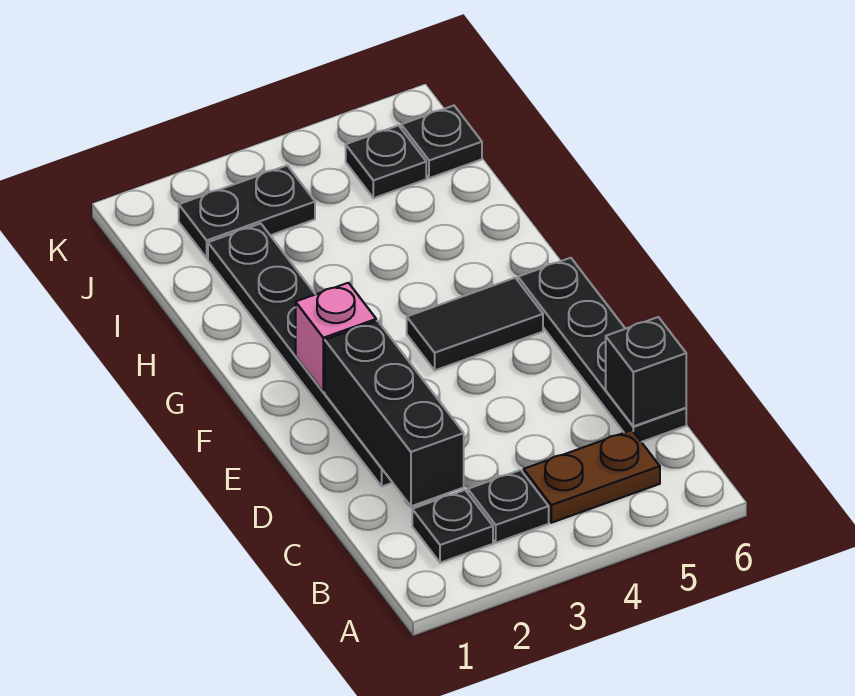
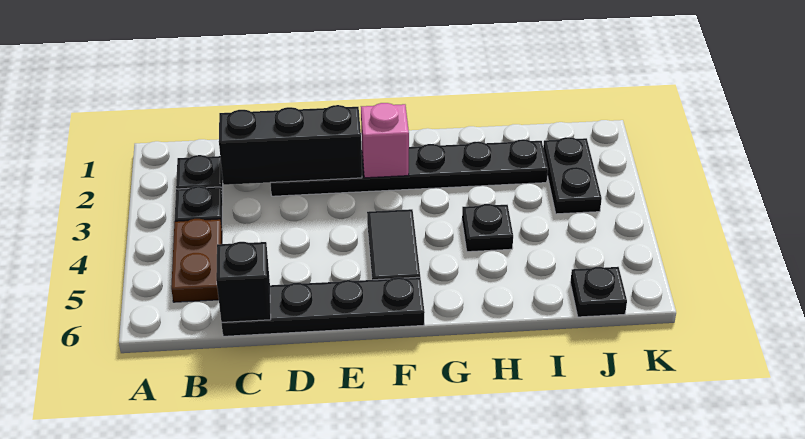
black plate J5 level 1 -> black plate H4 level 1

